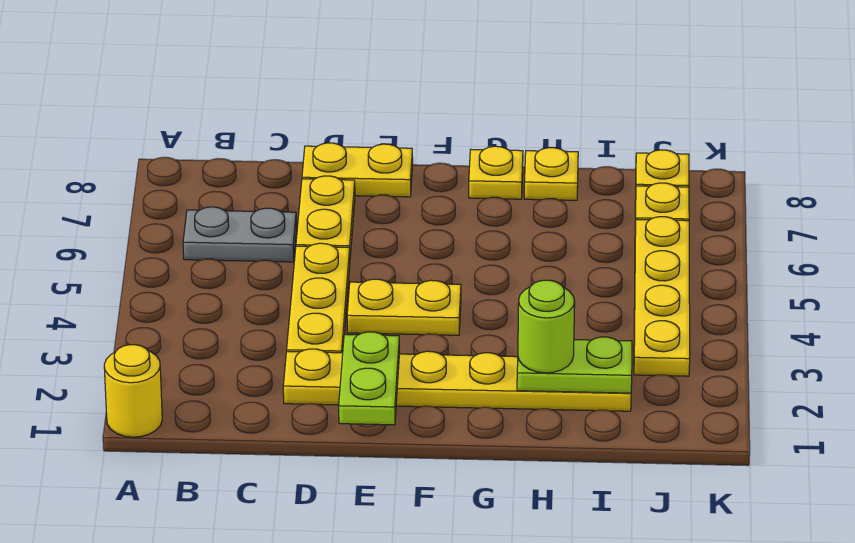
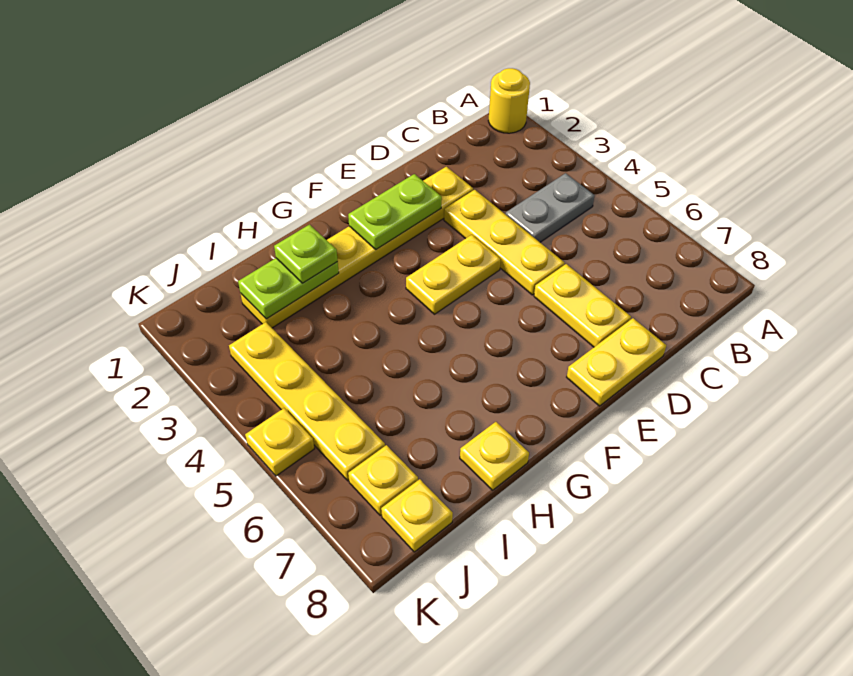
grey plate B6:C6 level 1 -> grey plate B4:C4 level 1
lime plate E1:E2 level 2 -> lime plate E2:F2 level 2
yellow plate G8 level 1 -> yellow plate K5 level 1
lime round brick H2 level 3 -> lime plate H2 level 3

